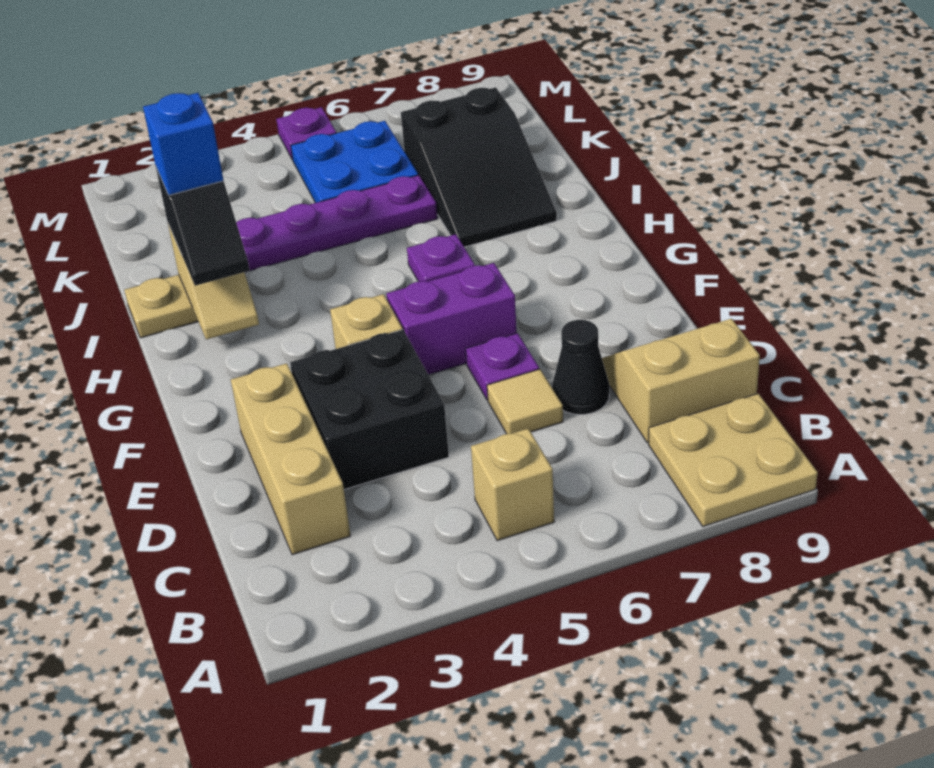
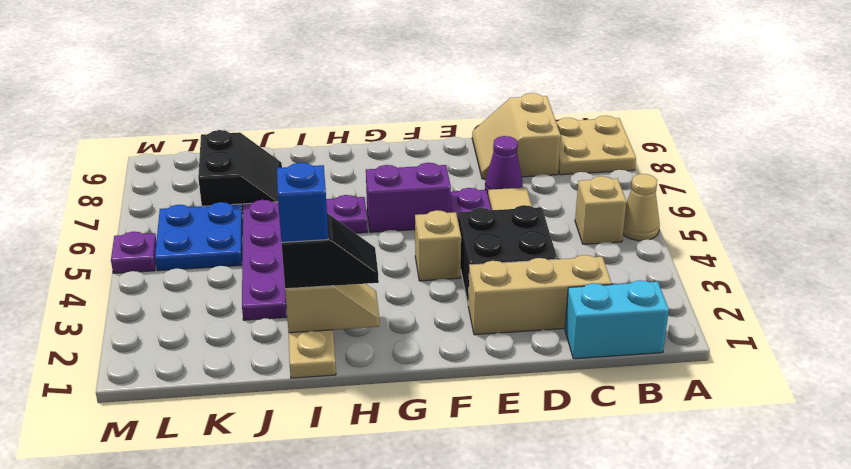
none -> tan cone A5 level 1
none -> cyan brick B1:C1 level 1
black cone D7 level 1 -> purple cone D7 level 1
purple brick F5:F6 level 1 -> purple brick F6:G6 level 1
black slope I7:K8 level 1 top K -> black slope J7:K8 level 1 top K

